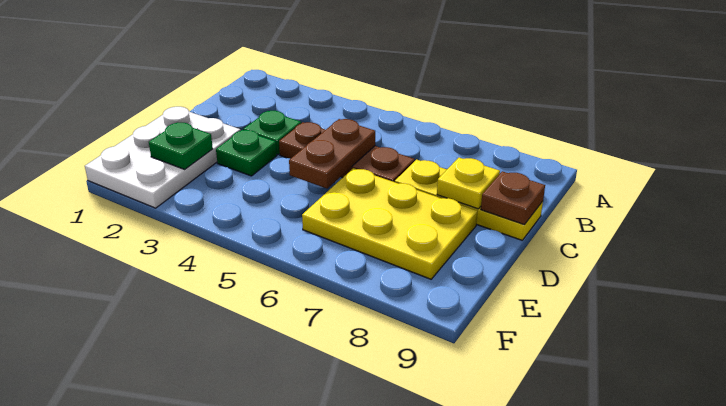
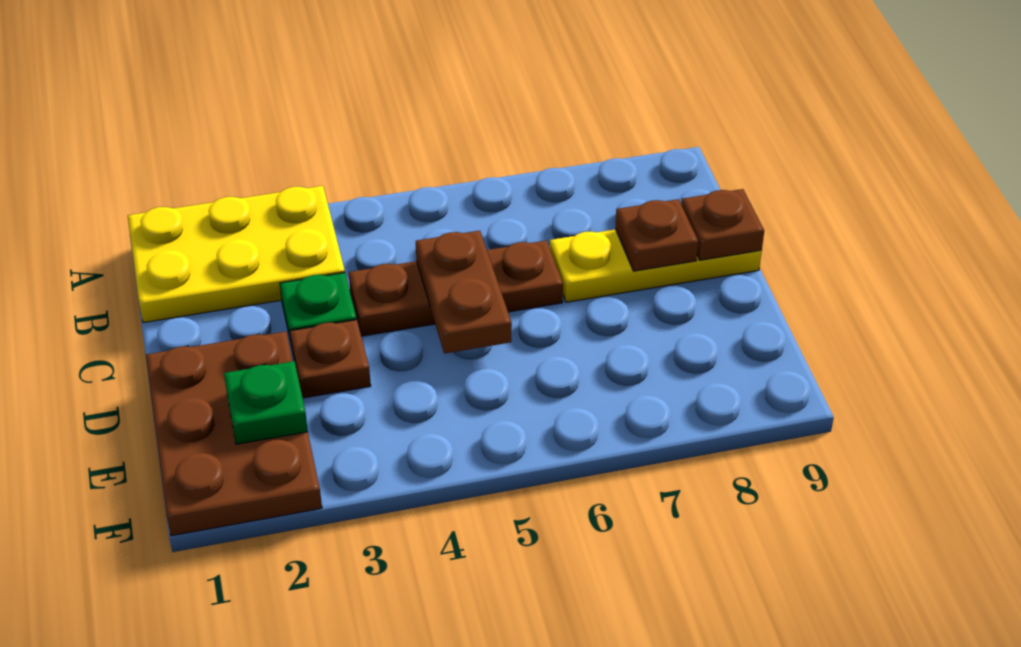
yellow plate C8 level 2 -> brown plate C8 level 2
white plate D1:F2 level 1 -> brown plate D1:F2 level 1
green plate D3 level 1 -> brown plate D3 level 1
yellow plate D6:E8 level 1 -> yellow plate A1:B3 level 1

